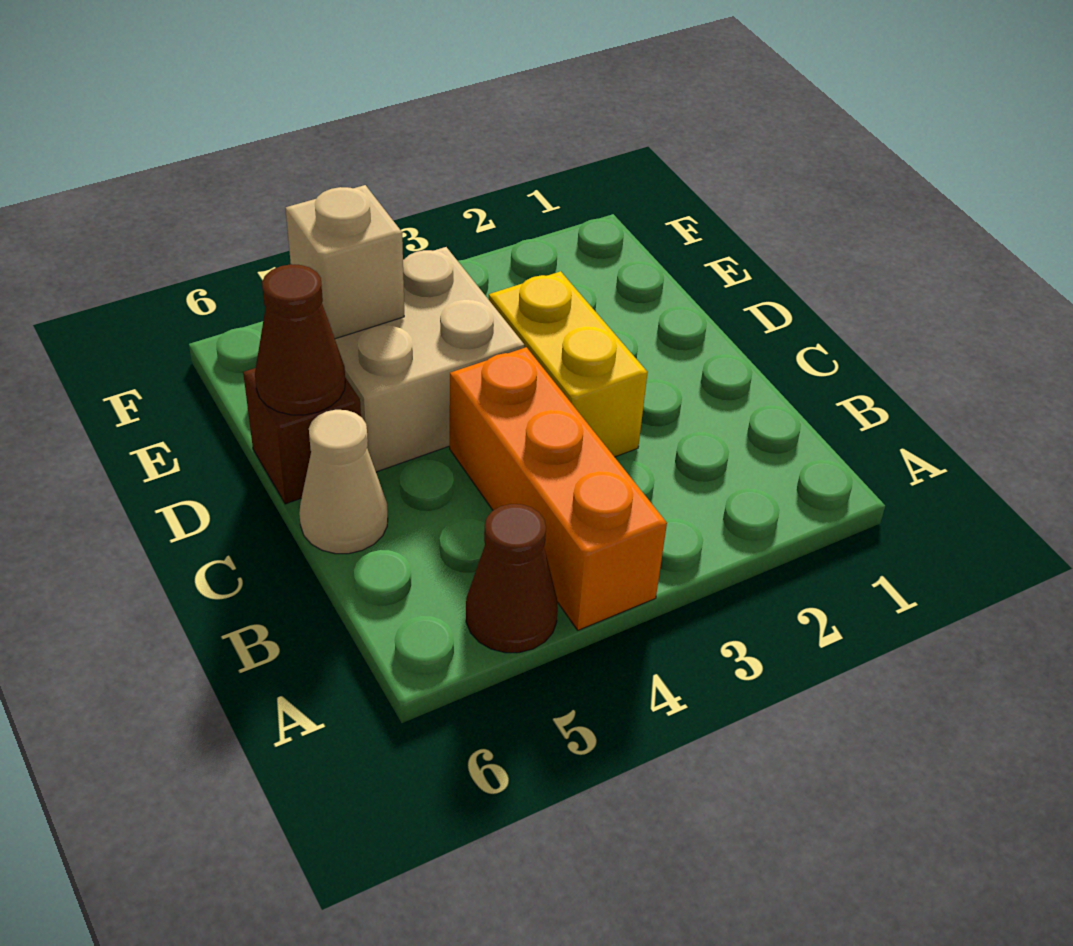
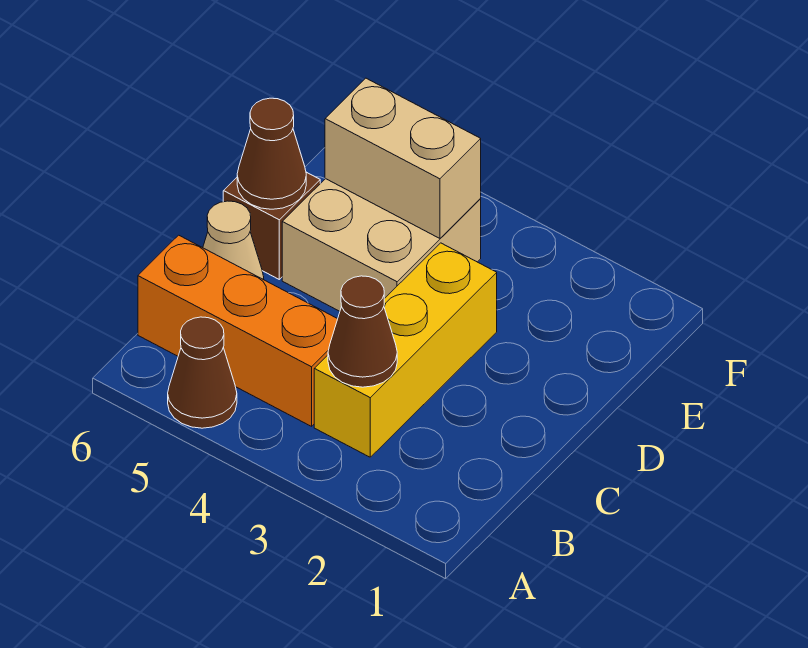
orange brick A4:C4 level 1 -> orange brick B4:B6 level 1
none -> brown cone B3 level 2
yellow brick C3:D3 level 1 -> yellow brick B3:D3 level 1
tan brick E5 level 2 -> tan brick E4:E5 level 2

